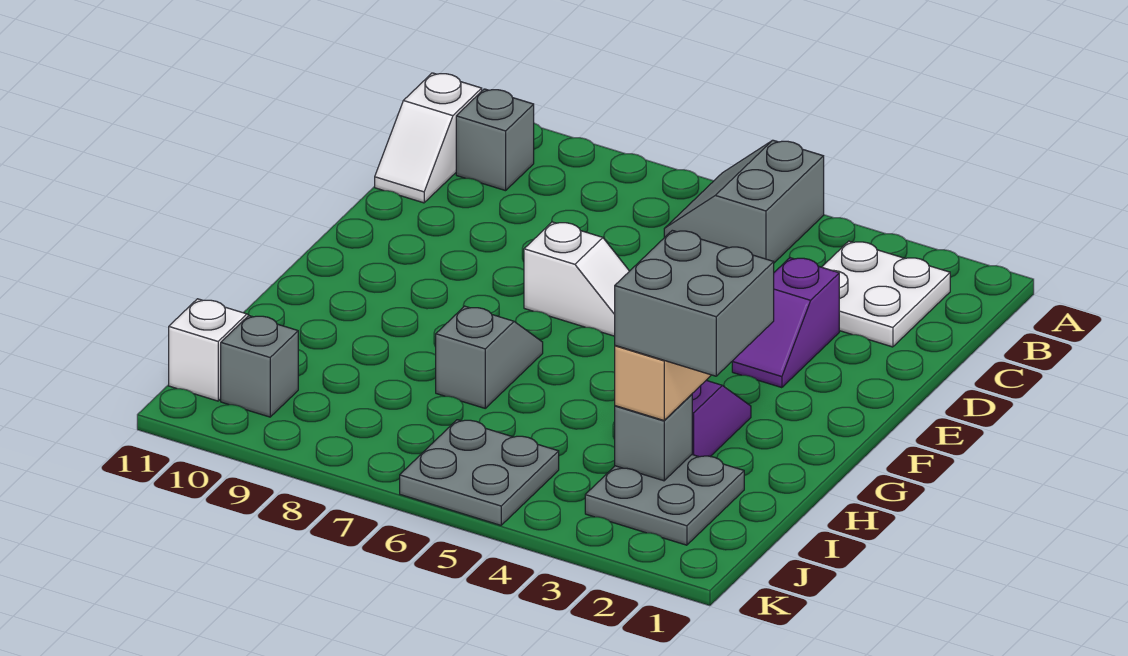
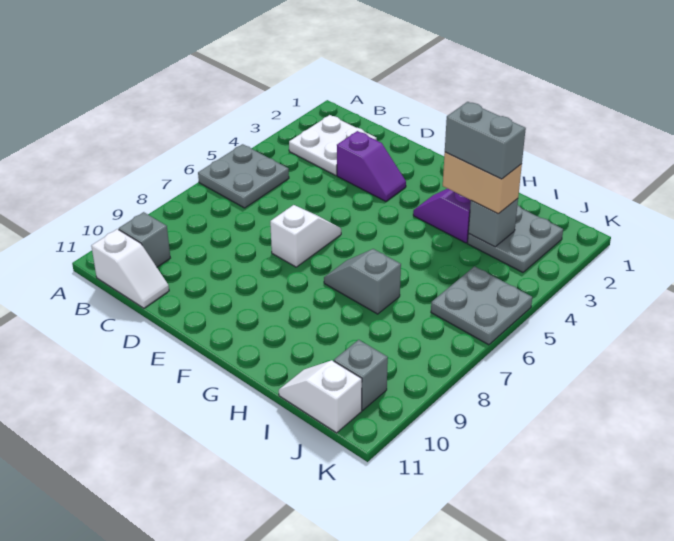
grey slope A5:B6 level 1 top 5 -> grey plate A5:B6 level 1
grey brick H2:I3 level 4 -> grey brick H3:I3 level 4

